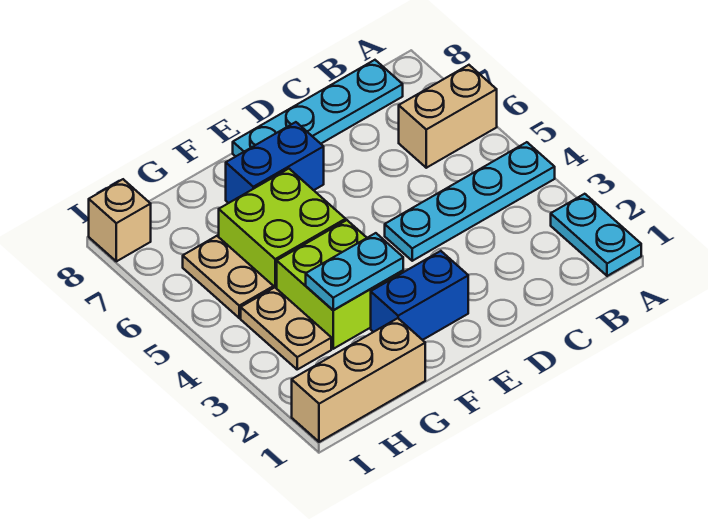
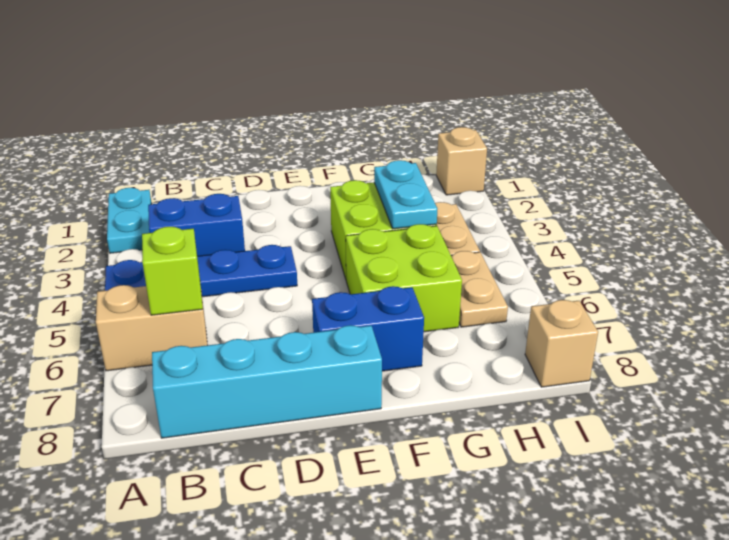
cyan plate A4:D4 level 1 -> blue plate A4:D4 level 1
none -> lime brick B6 level 2
cyan plate B8:E8 level 1 -> cyan brick B8:E8 level 1
blue brick E2:F2 level 1 -> blue brick B3:C3 level 1
cyan plate F3:G3 level 2 -> cyan plate G3:G4 level 2
tan brick G1:I1 level 1 -> tan brick I1 level 1

